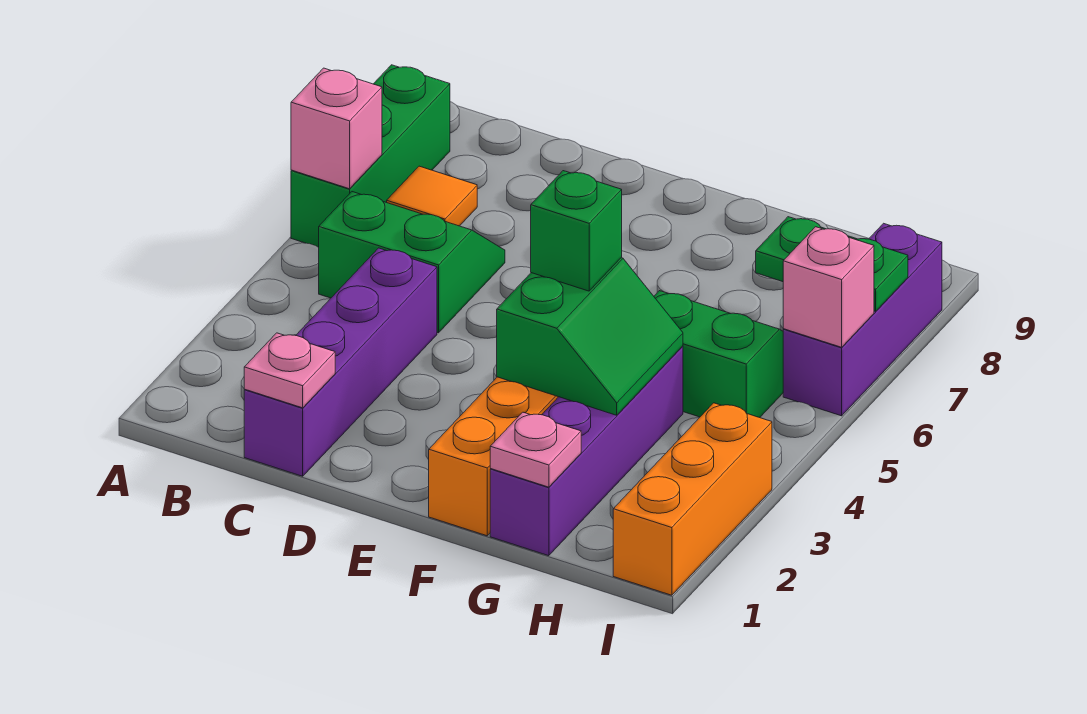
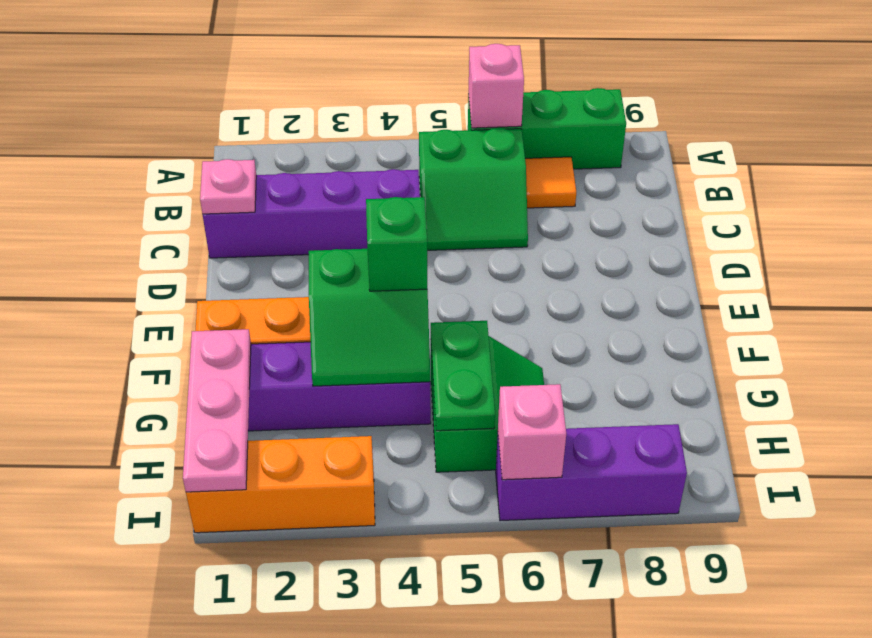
green slope B5:C6 level 1 top 5 -> green slope B5:C6 level 1 top B
pink plate G1 level 2 -> pink plate G1:I1 level 2
green plate H7:I7 level 2 -> green plate G5:H5 level 2

